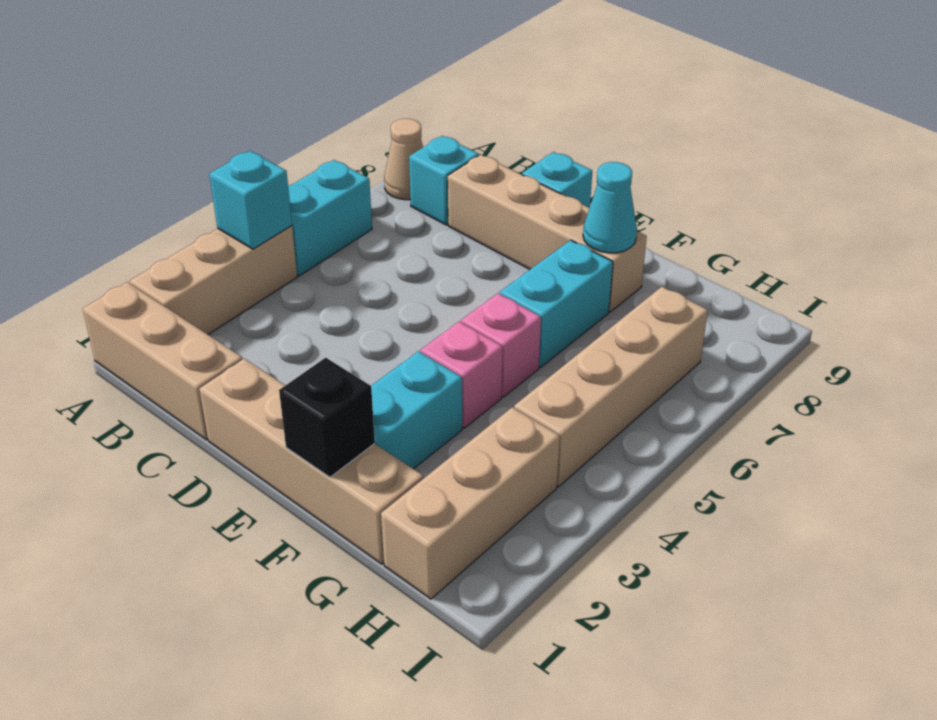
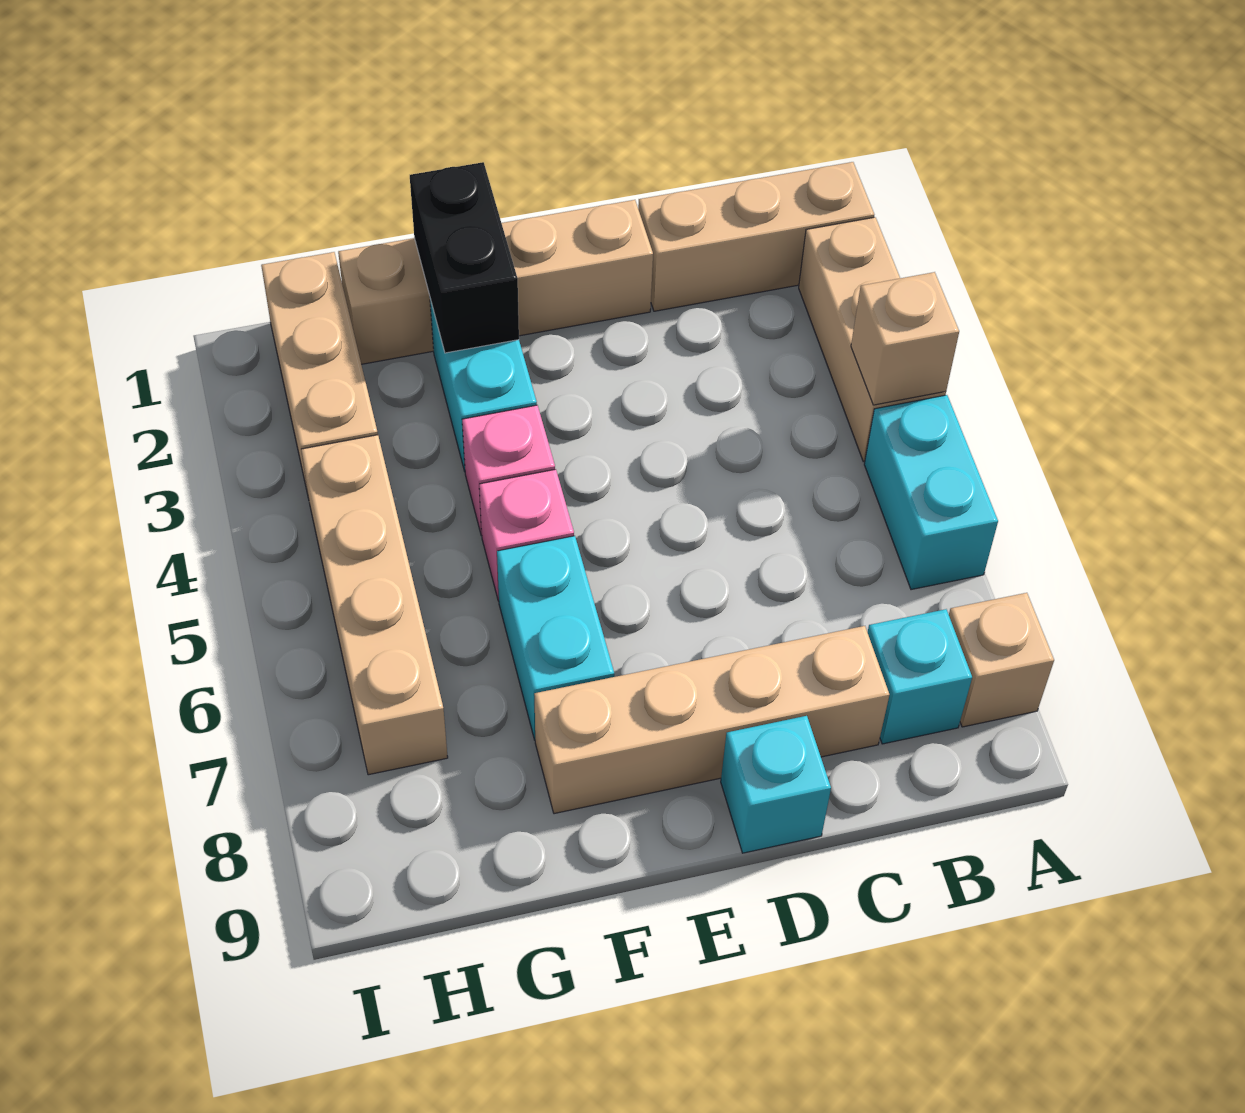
cyan brick A4 level 2 -> tan brick A4 level 2
tan cone A8 level 1 -> tan brick A8 level 1
black brick F1 level 2 -> black brick F1:F2 level 2
cyan cone F8 level 2 -> none

